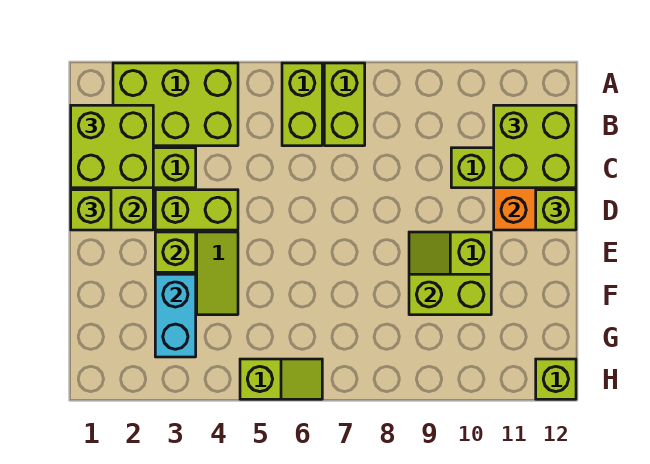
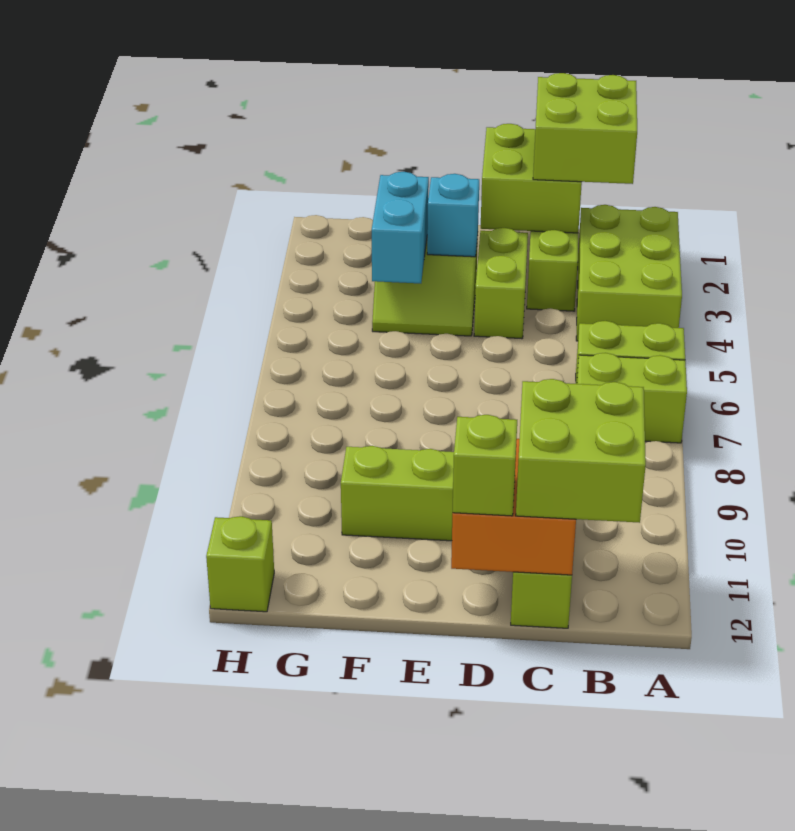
lime brick D1 level 3 -> none
lime brick E3 level 2 -> cyan brick E3 level 2
cyan brick F3:G3 level 2 -> cyan brick F3:F4 level 2
lime brick F9:F10 level 2 -> none
lime slope H5:H6 level 1 top 5 -> none

